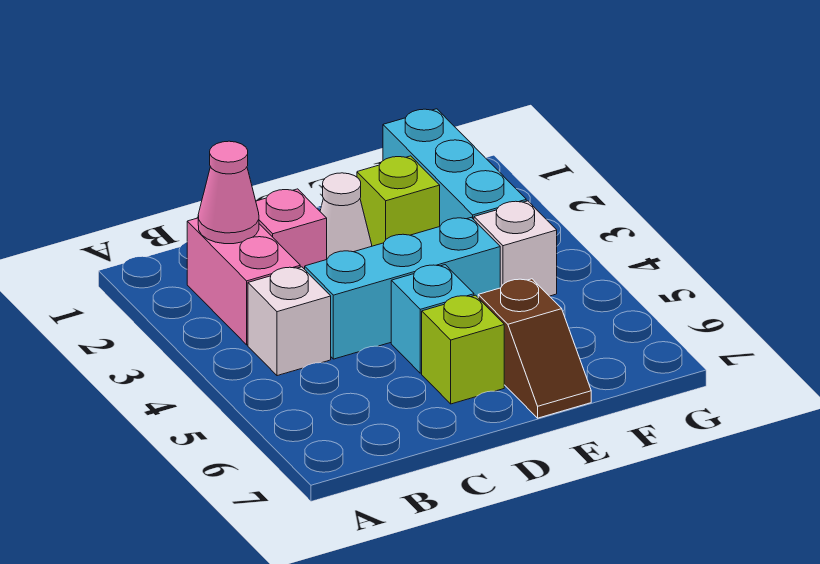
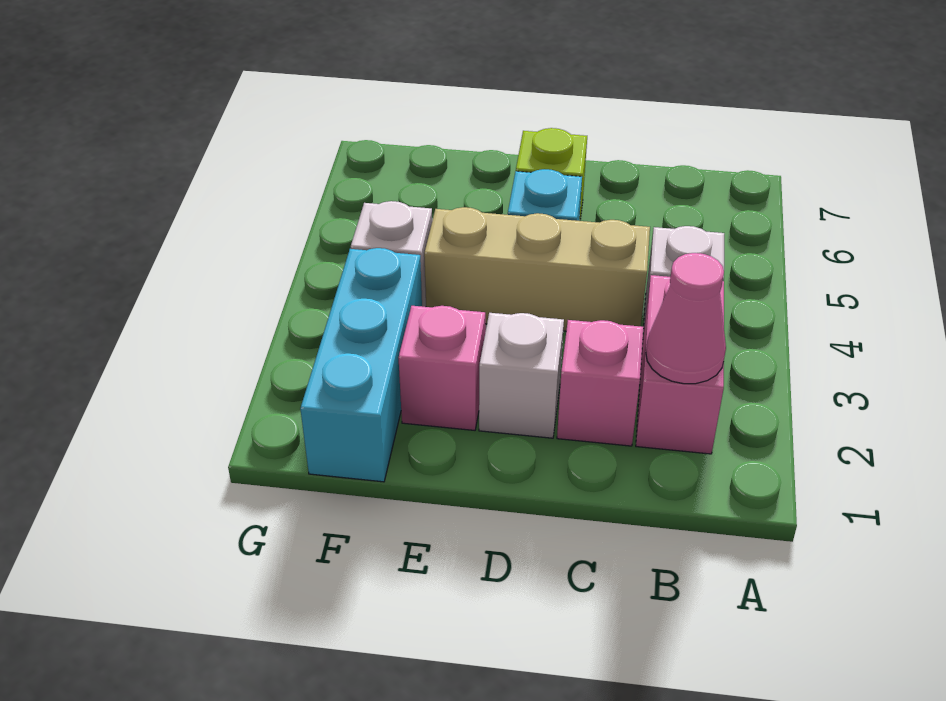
cyan brick C4:E4 level 1 -> tan brick C4:E4 level 1
white cone D2 level 1 -> white brick D2 level 1
lime brick E2 level 1 -> pink brick E2 level 1
brown slope E6:E7 level 1 top 6 -> none

